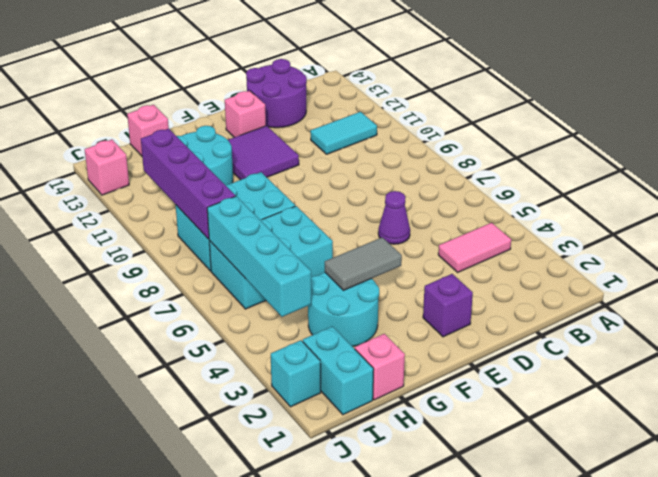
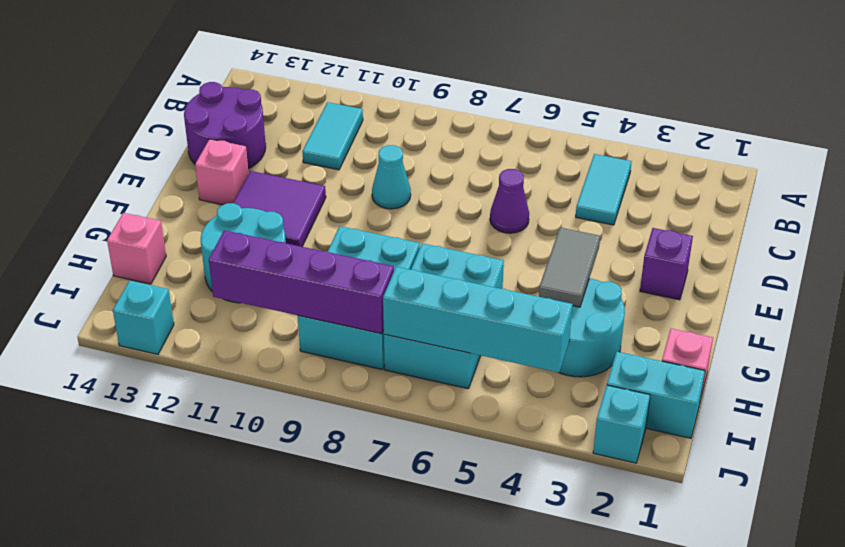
pink tile B4:C4 level 1 -> cyan tile B4:C4 level 1
none -> cyan cone D9 level 1
pink brick J13 level 1 -> cyan brick J13 level 1

